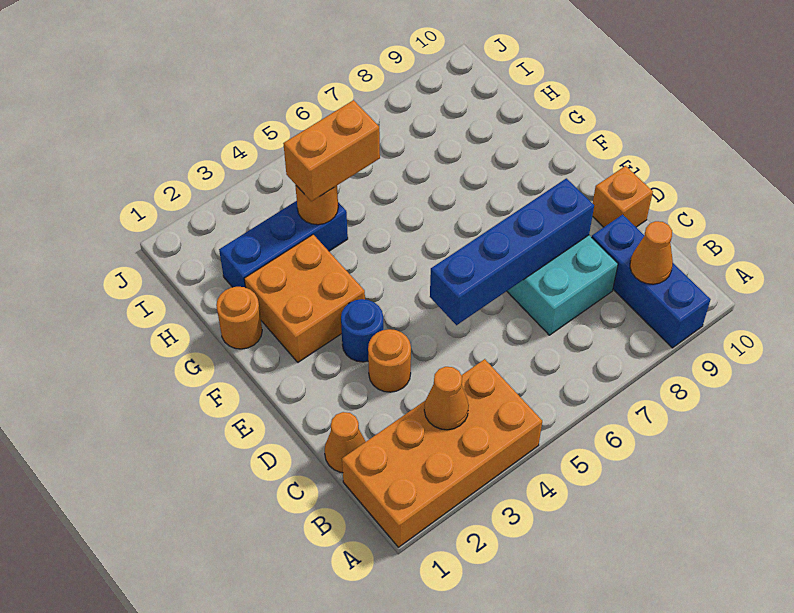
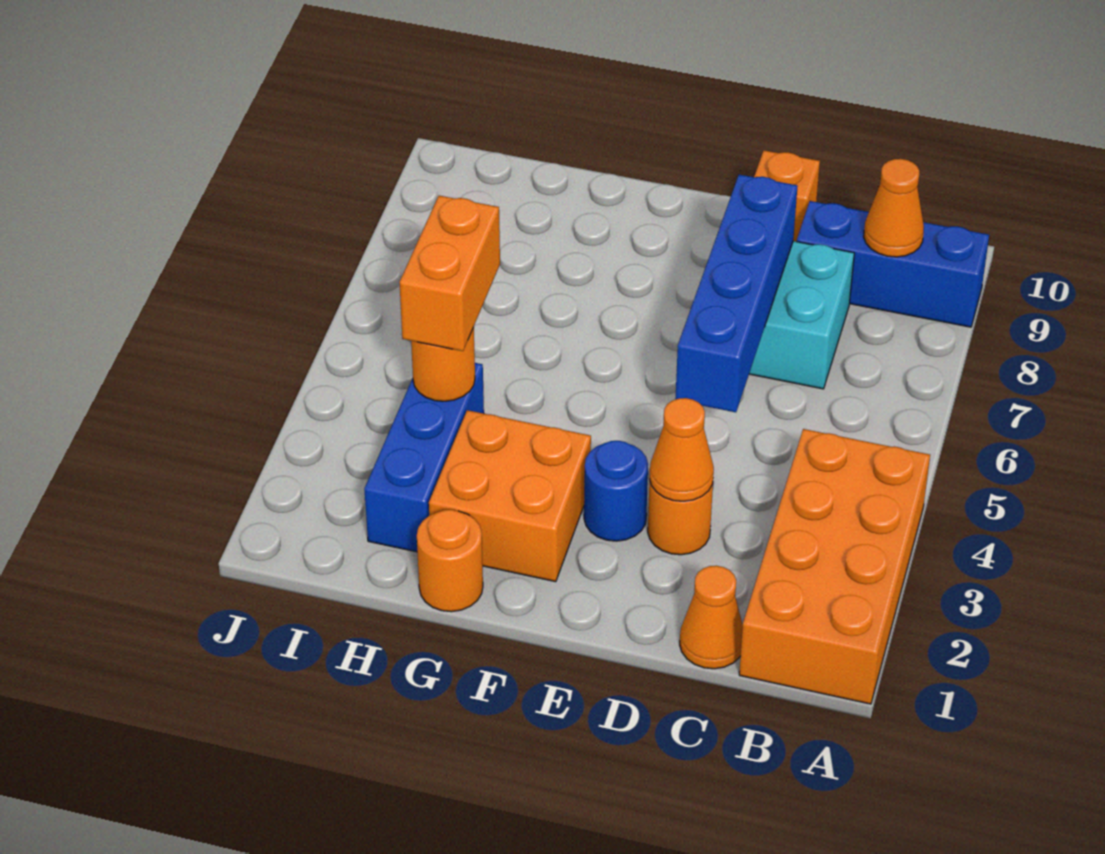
orange cone B3 level 2 -> orange cone D3 level 2

